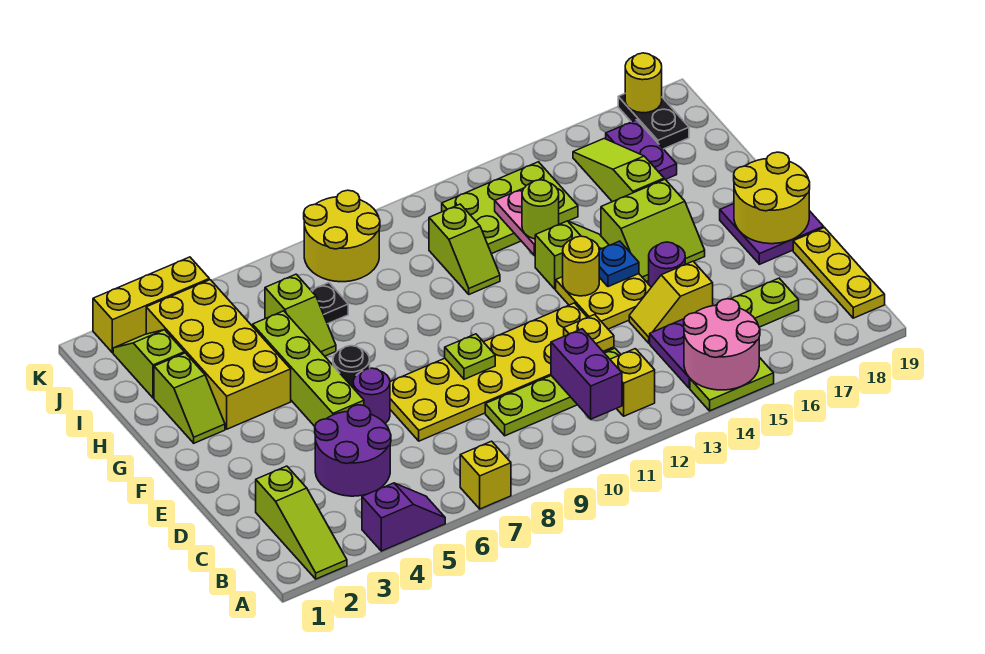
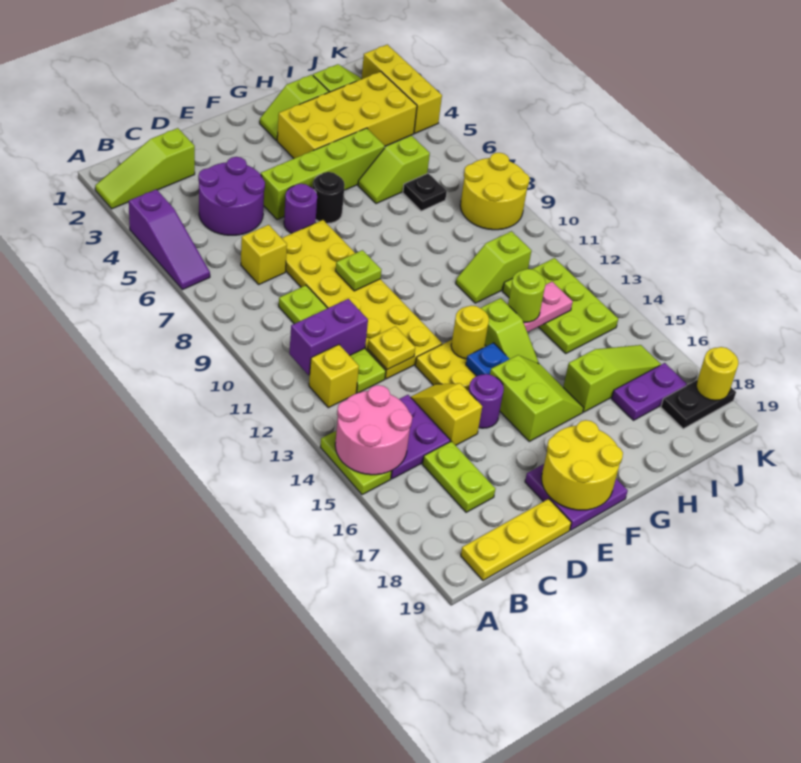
purple slope A4:A5 level 1 top 4 -> purple slope A4:A6 level 1 top 4
yellow brick A7 level 1 -> yellow brick C7 level 1
lime slope F15:G16 level 1 top G -> lime slope F15:G16 level 1 top F

